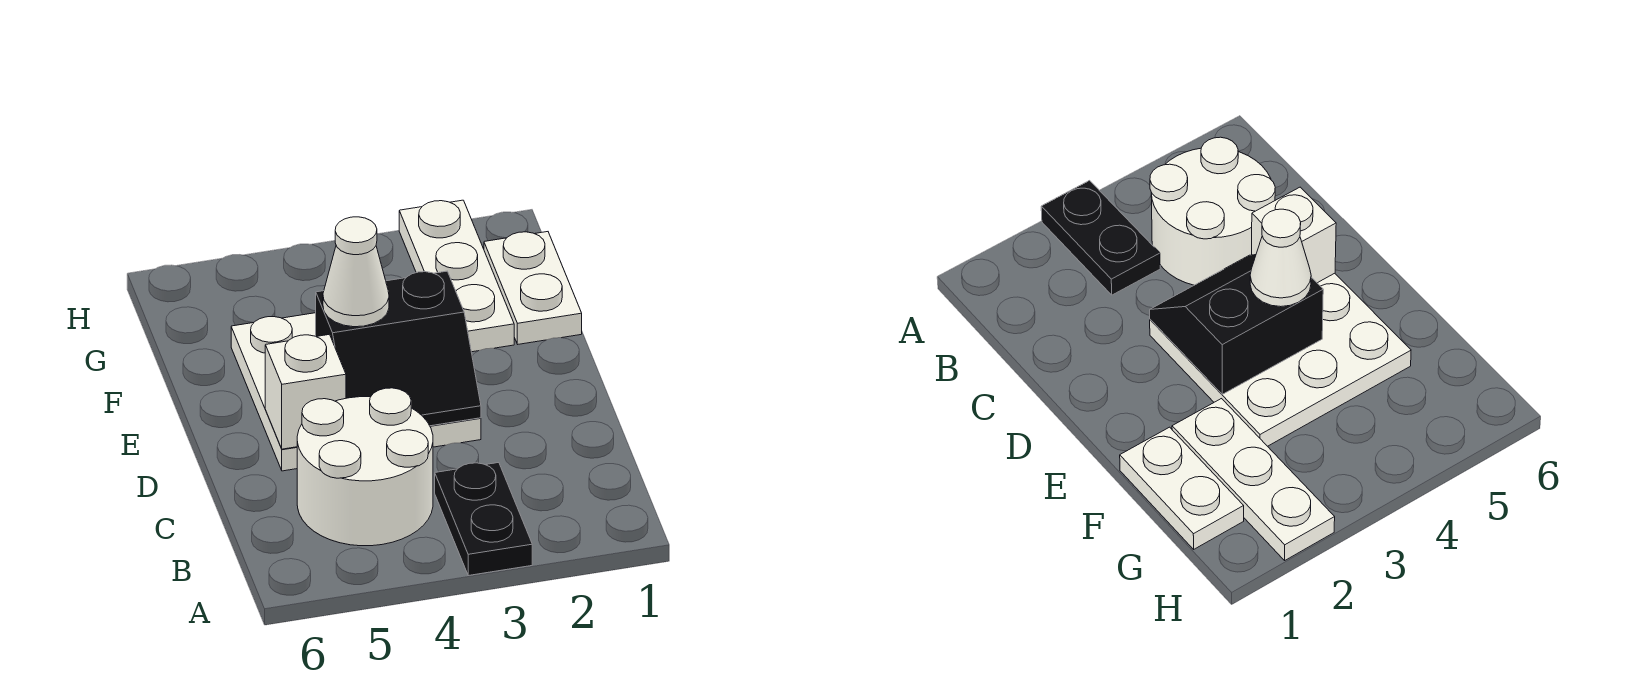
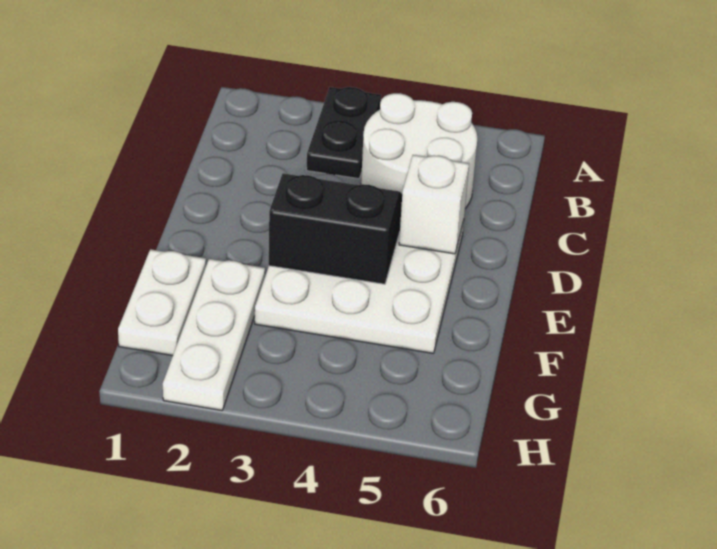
white cone E4 level 3 -> none

